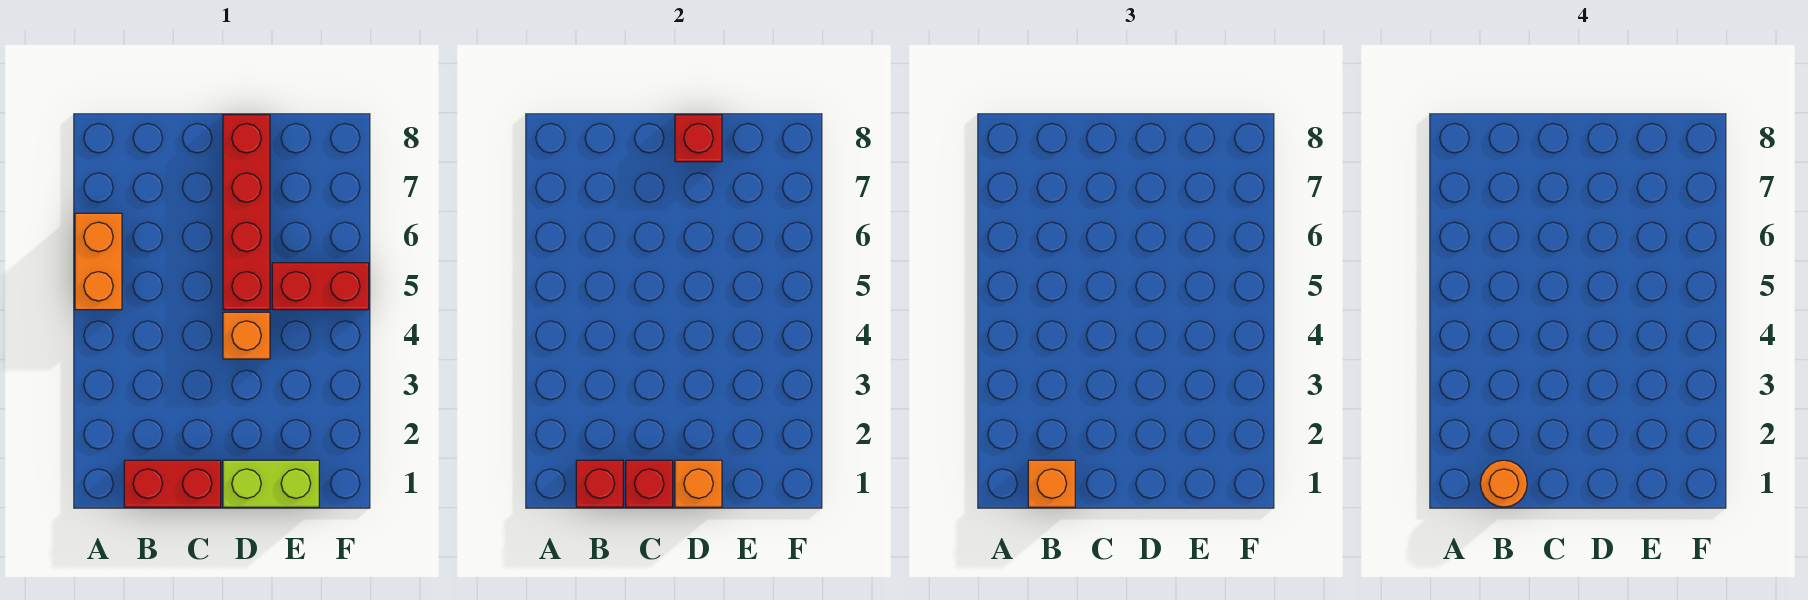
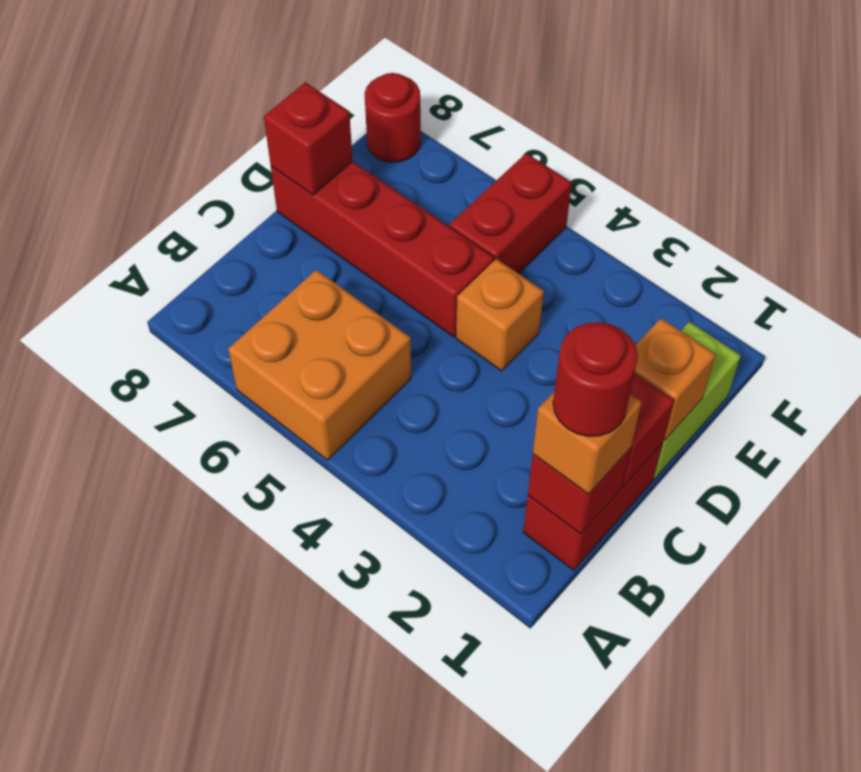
orange brick A5:A6 level 1 -> orange brick A5:B6 level 1
orange round brick B1 level 4 -> red round brick B1 level 4
none -> red round brick F8 level 1

